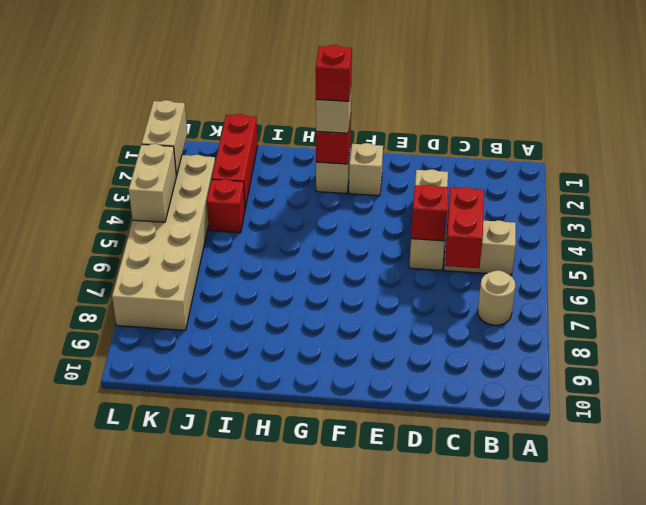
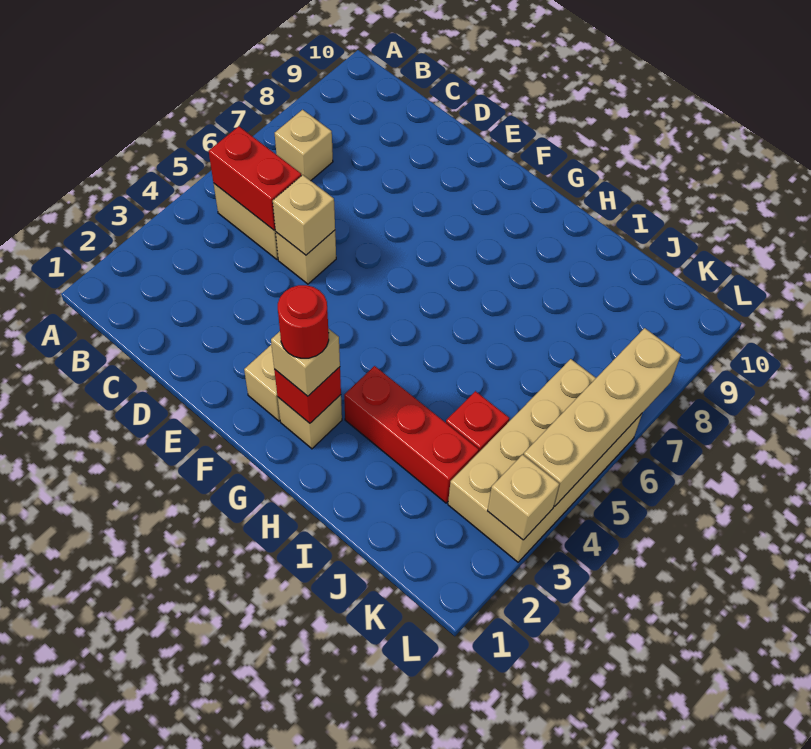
tan round brick B7 level 1 -> tan brick B7 level 1
red brick C5:C6 level 2 -> red brick B5:C5 level 2
tan brick D3:D5 level 1 -> tan brick D5 level 1
red brick D5 level 2 -> tan brick D5 level 2
red brick G2 level 4 -> red round brick G2 level 4
red brick J1:J3 level 1 -> red brick H3:J3 level 1
tan brick K3:L8 level 1 -> tan brick K3:L6 level 1
tan brick L2:L3 level 2 -> tan brick L3 level 2
tan brick L4:L5 level 2 -> tan brick L4:L7 level 2

